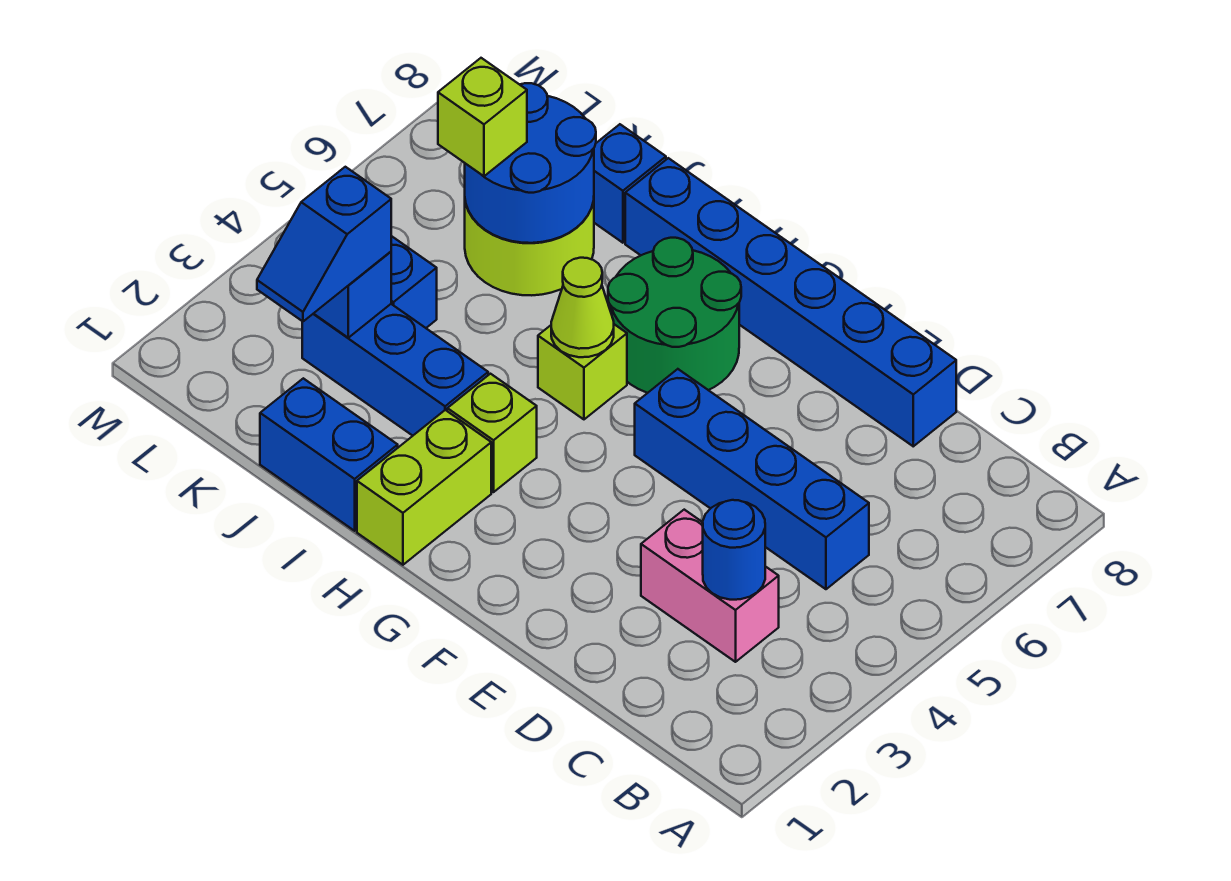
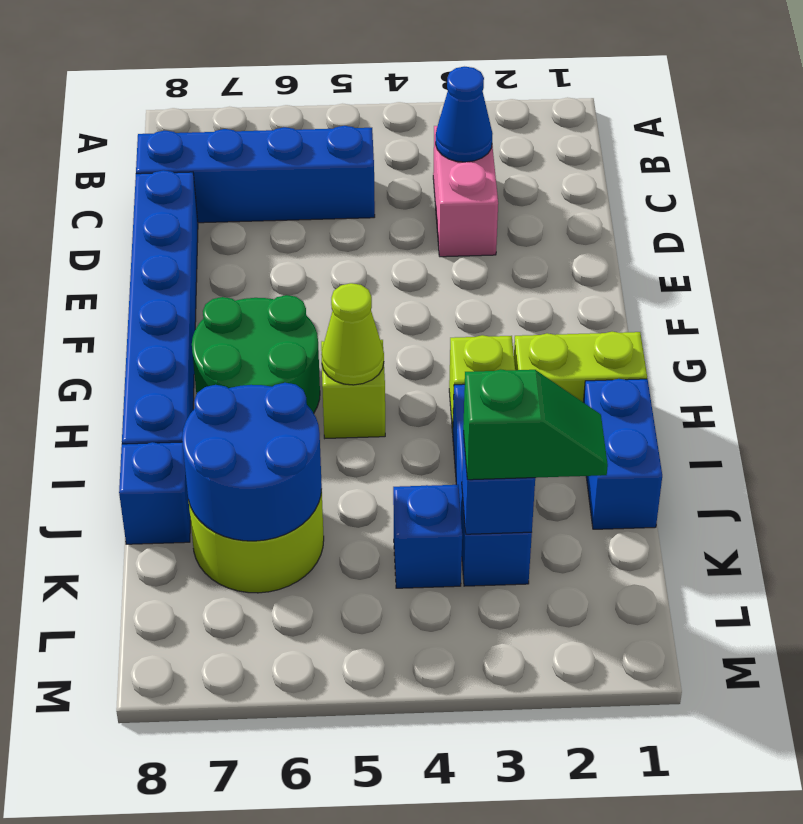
blue round brick C3 level 2 -> blue cone C3 level 2
blue brick C5:F5 level 1 -> blue brick C5:C8 level 1
blue slope K2:K3 level 3 top 3 -> green slope K2:K3 level 3 top 3
lime brick K6 level 3 -> none

